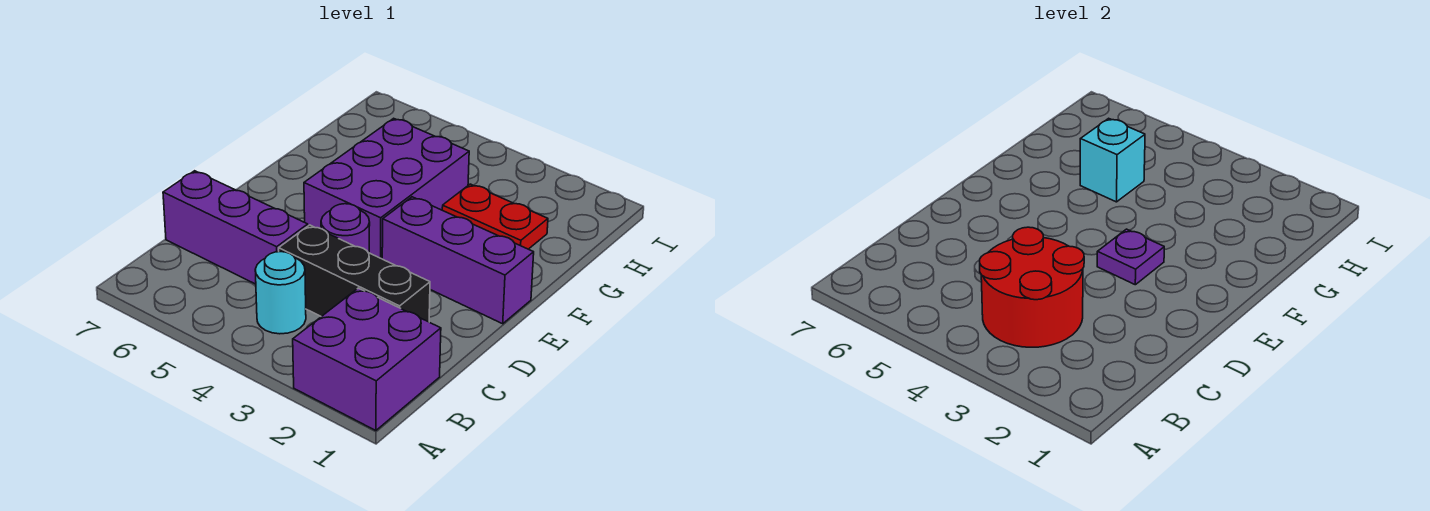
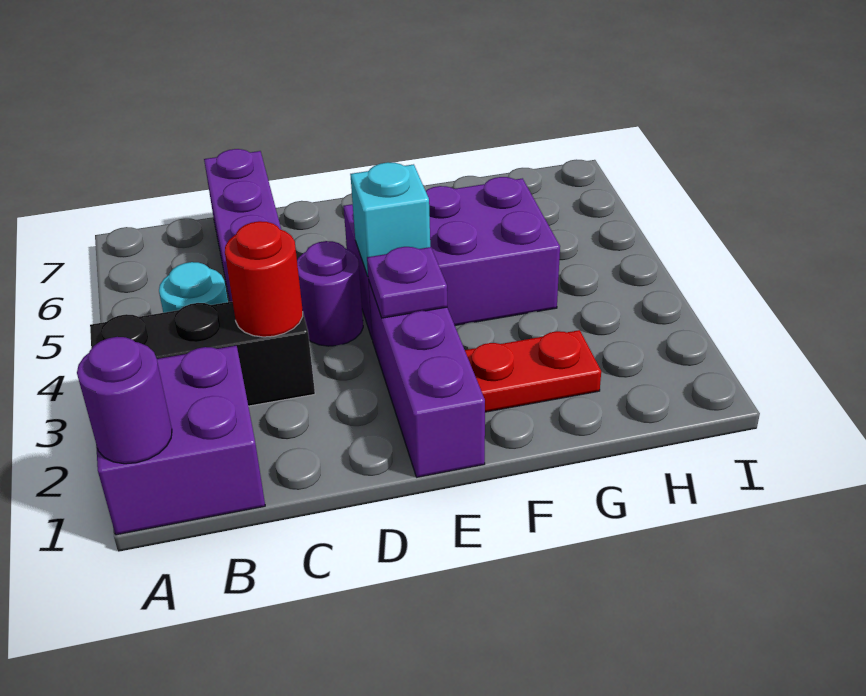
none -> purple round brick A1 level 2
red round brick B3:C4 level 2 -> red round brick C3 level 2
black brick C2:C4 level 1 -> black brick A3:C3 level 1
red plate G2:G3 level 1 -> red plate F2:G2 level 1
cyan brick G5 level 2 -> cyan brick E4 level 2

